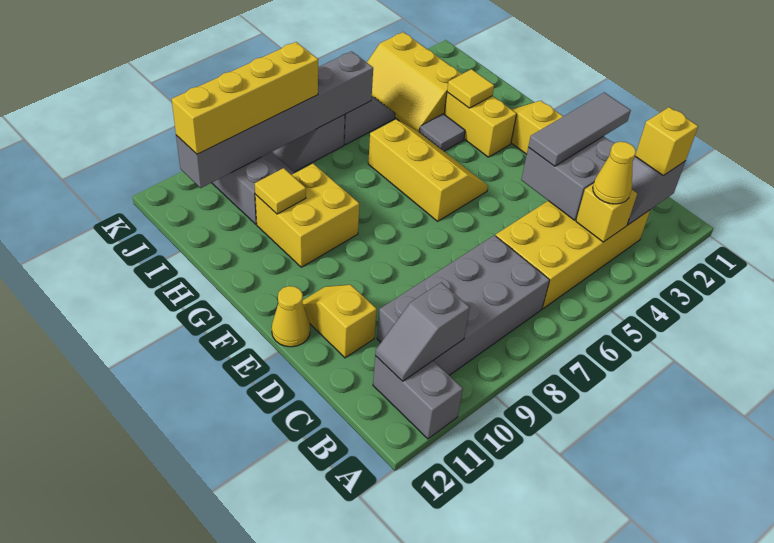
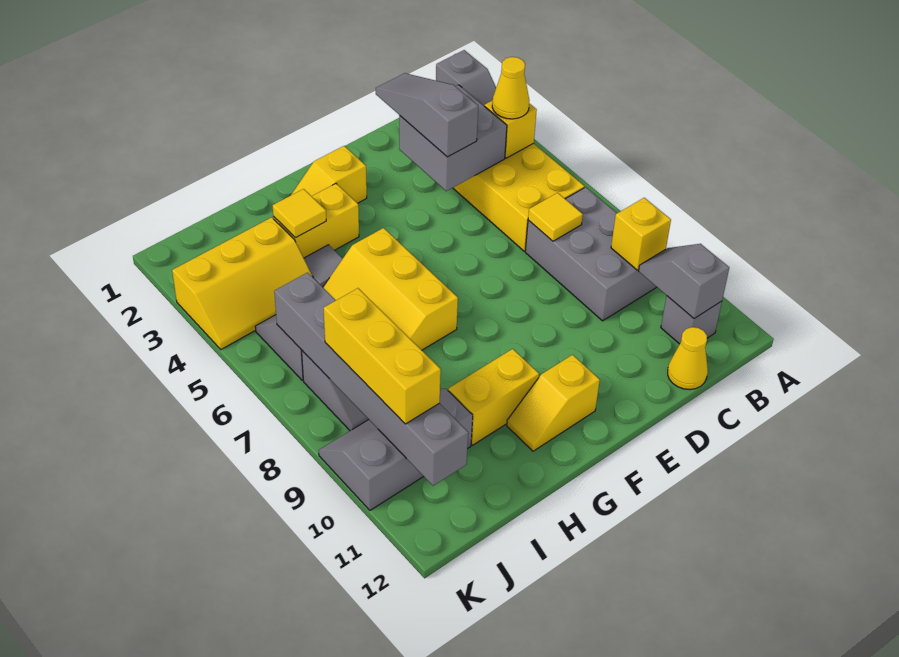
grey brick A11:B11 level 1 -> grey brick B11 level 1
yellow brick B2 level 3 -> yellow brick B9 level 2
grey brick B7:C10 level 1 -> grey brick B7:C9 level 1
grey slope B10:B11 level 2 top 10 -> grey slope B10:B11 level 2 top 11
grey tile D2:D4 level 3 -> grey slope D2:D4 level 3 top 4
yellow slope D11:E11 level 1 top D -> yellow slope F11:G11 level 1 top F
yellow cone E12 level 1 -> yellow cone C12 level 1
yellow slope F5:H6 level 1 top 6 -> yellow slope G5:H7 level 1 top G
yellow brick G9:H10 level 1 -> yellow brick G10:H10 level 1
yellow tile H10 level 2 -> yellow tile C7 level 2
yellow brick J8:J11 level 3 -> yellow brick J8:J10 level 3

